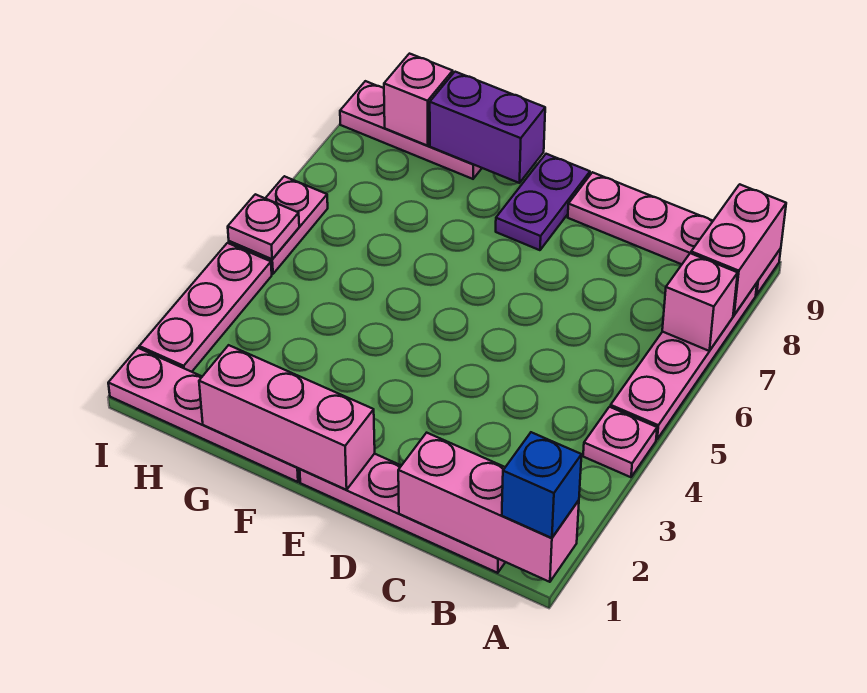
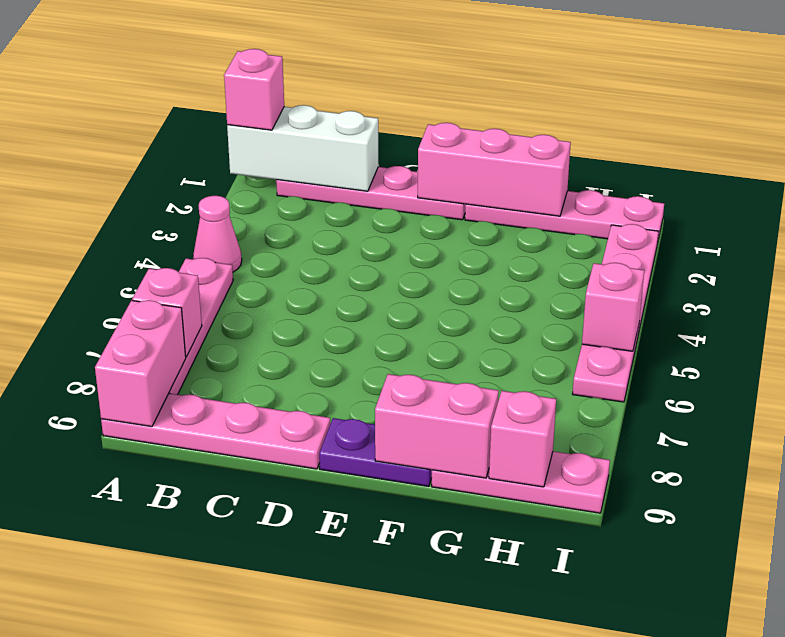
pink brick A1:C1 level 2 -> white brick A1:C1 level 2
blue brick A1 level 3 -> pink brick A1 level 3
pink plate A4 level 1 -> pink cone A4 level 1
purple plate E8:E9 level 1 -> purple plate E9:F9 level 1
purple brick F9:G9 level 2 -> pink brick F9:G9 level 2
pink plate I5 level 2 -> pink brick I5 level 2

